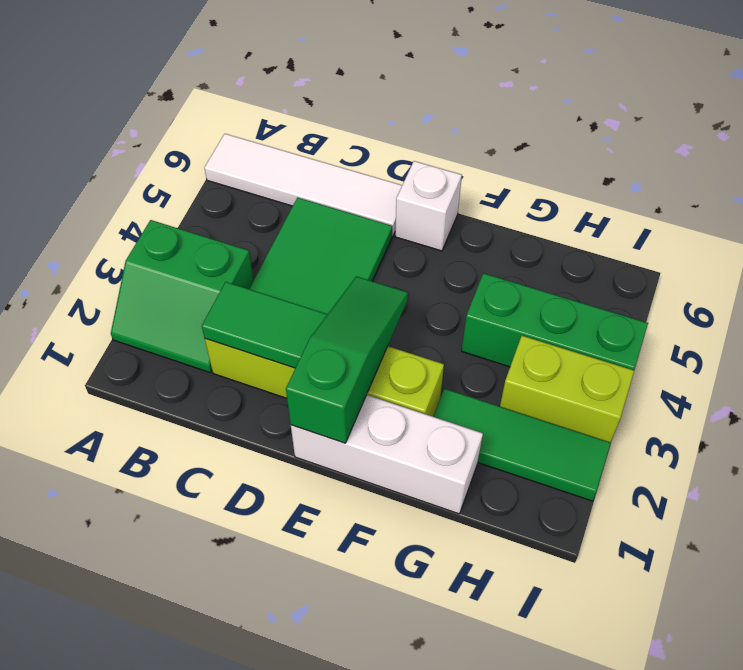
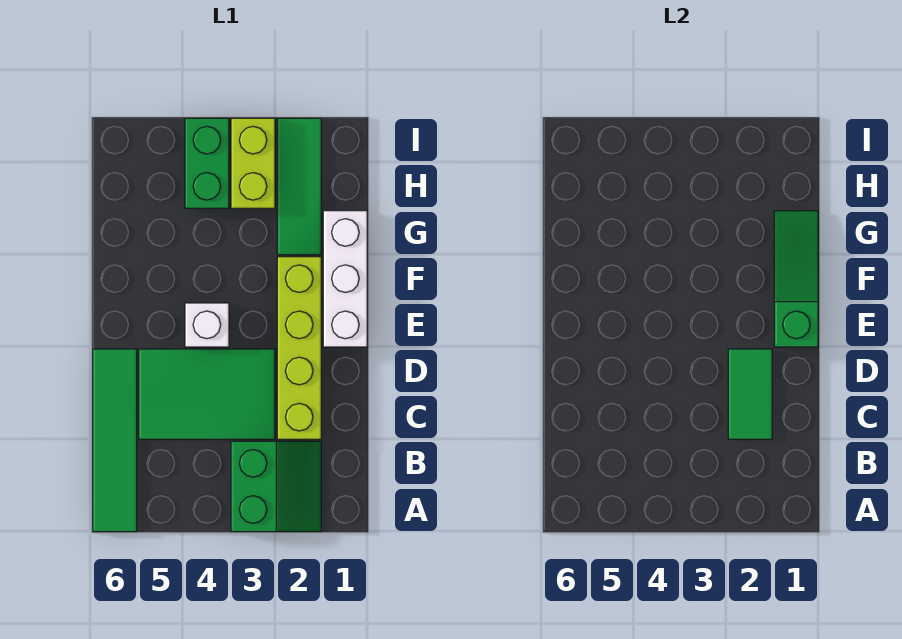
white tile A6:D6 level 1 -> green tile A6:D6 level 1
green slope E1:E3 level 2 top 1 -> green slope E1:G1 level 2 top E
white brick E6 level 1 -> white brick E4 level 1
green brick G4:I4 level 1 -> green brick H4:I4 level 1

